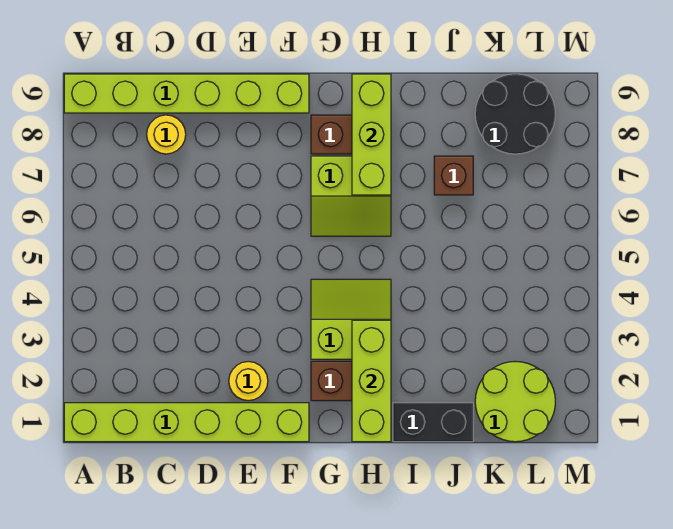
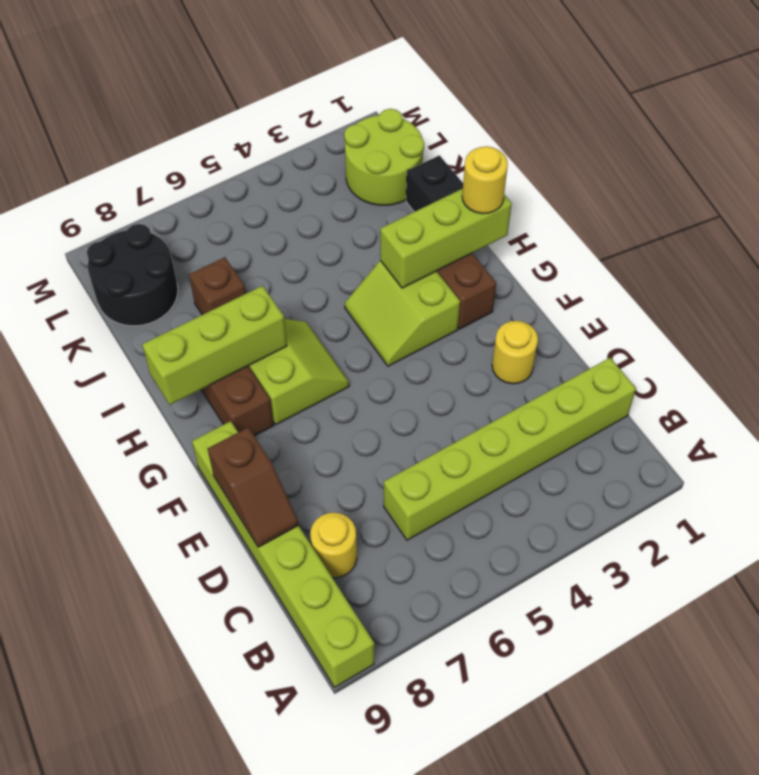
lime brick A1:F1 level 1 -> lime brick C1:C6 level 1
none -> brown slope D9:E9 level 2 top E
none -> yellow round brick H1 level 3

